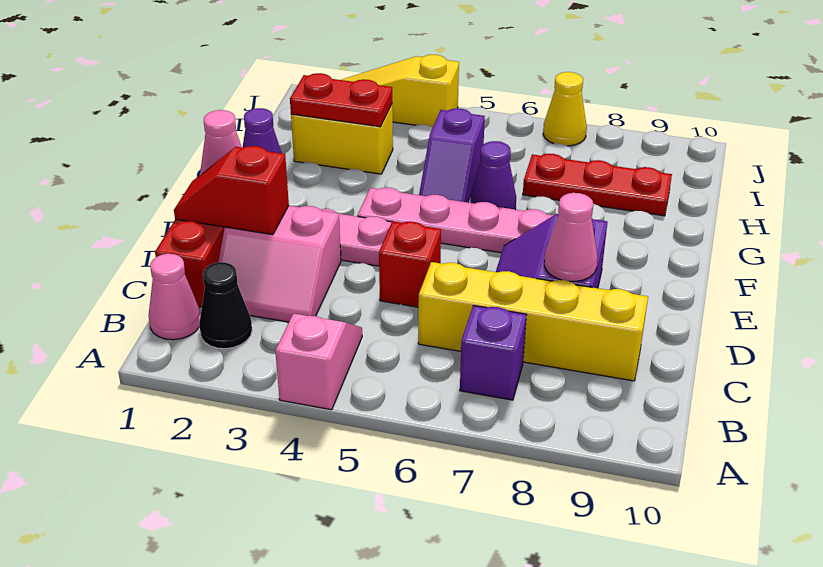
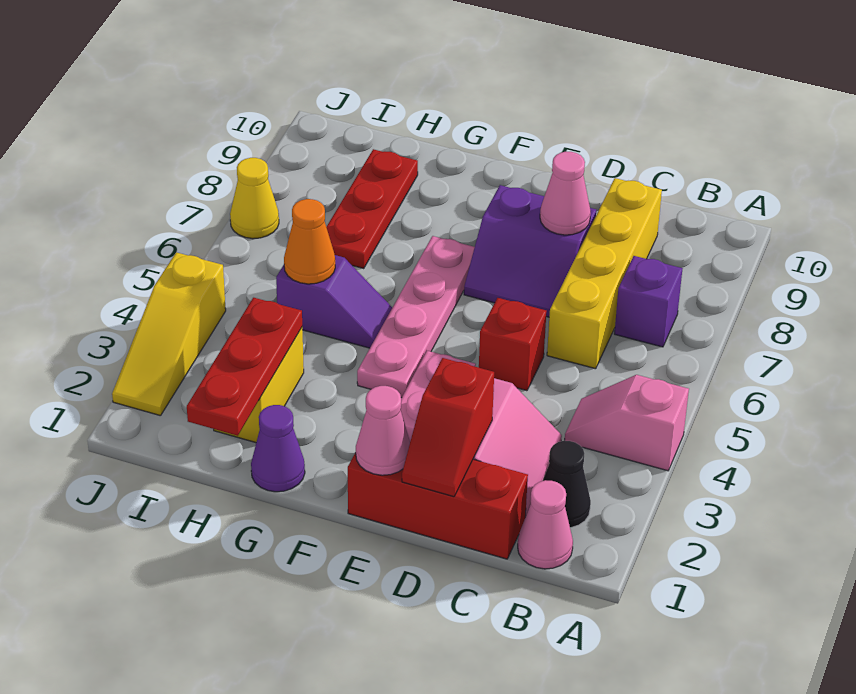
purple cone G6 level 1 -> none
red plate H2:H3 level 2 -> red plate H1:H3 level 2
none -> orange cone H5 level 2

